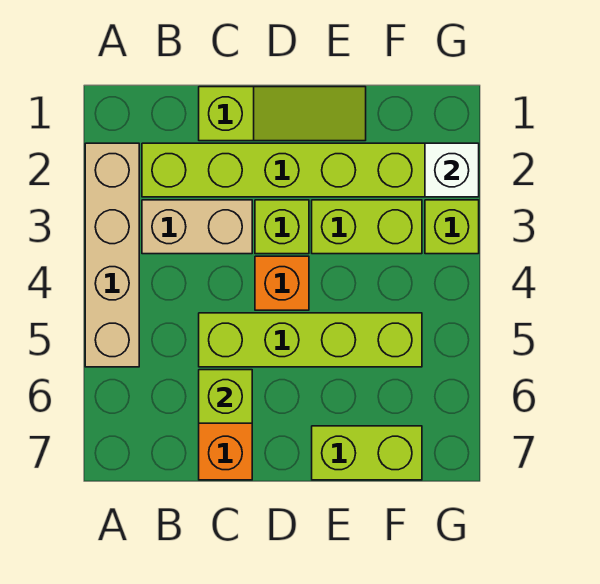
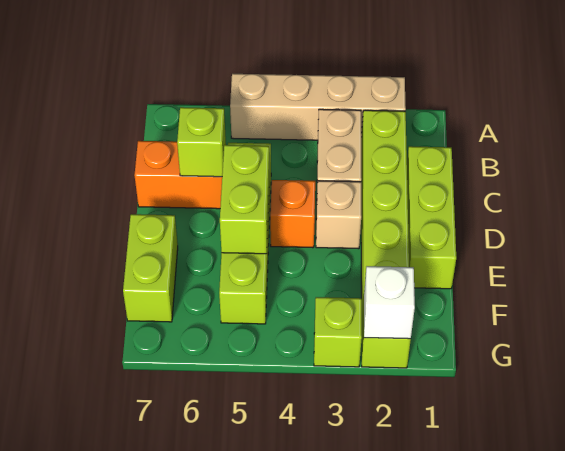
lime slope C1:E1 level 1 top C -> lime brick C1:E1 level 1
lime brick D3 level 1 -> tan brick D3 level 1
lime brick E3:F3 level 1 -> lime brick D5:E5 level 2

